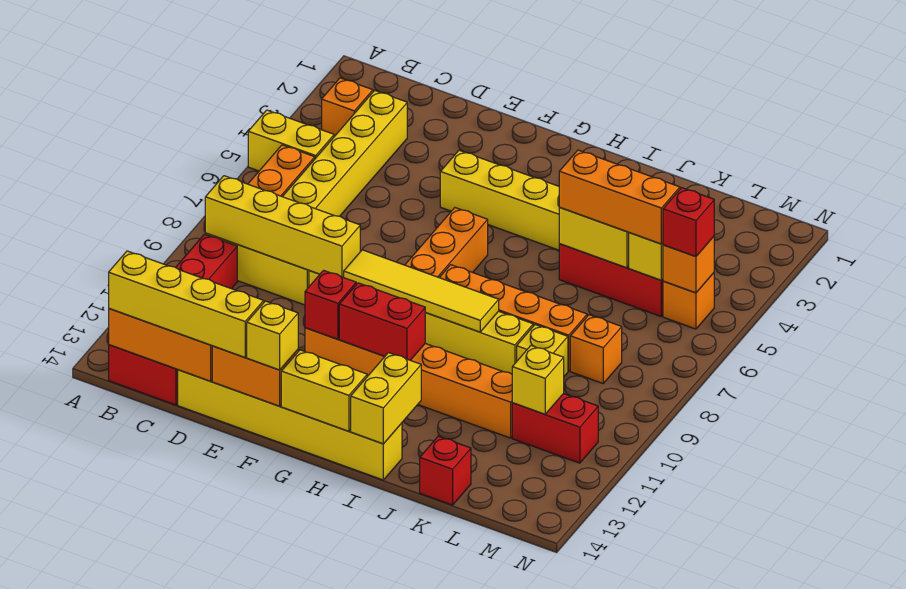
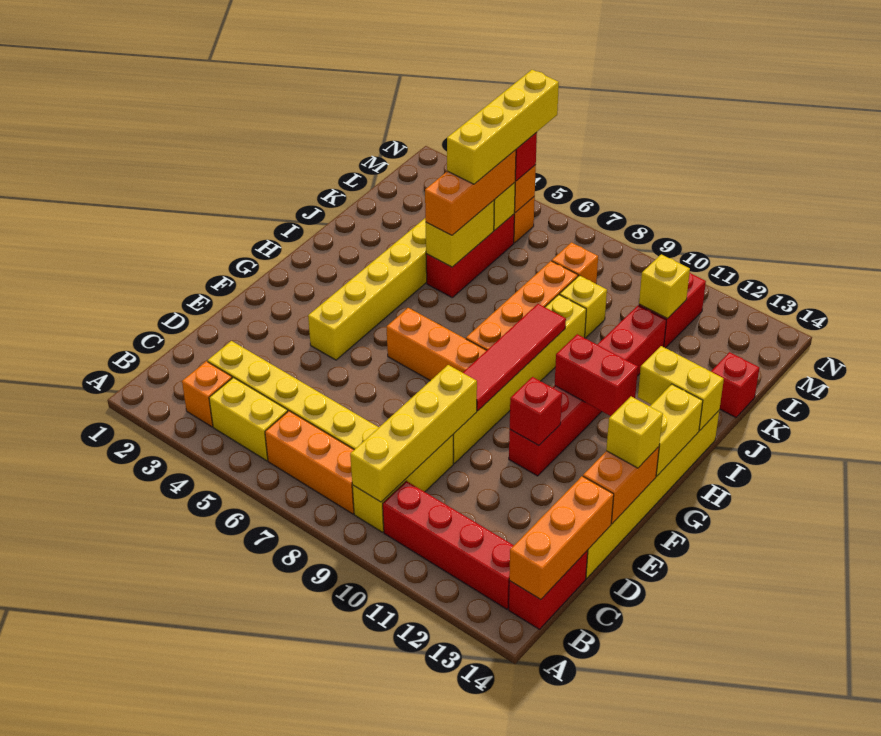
yellow brick A5:B5 level 1 -> yellow brick B4:B5 level 1
yellow brick B14:E14 level 3 -> yellow brick K5:N5 level 4
yellow tile F9:I9 level 2 -> red tile F9:I9 level 2
orange brick F11:K11 level 1 -> red brick F11:K11 level 1
red brick G11:H11 level 2 -> red brick H11:H12 level 2

